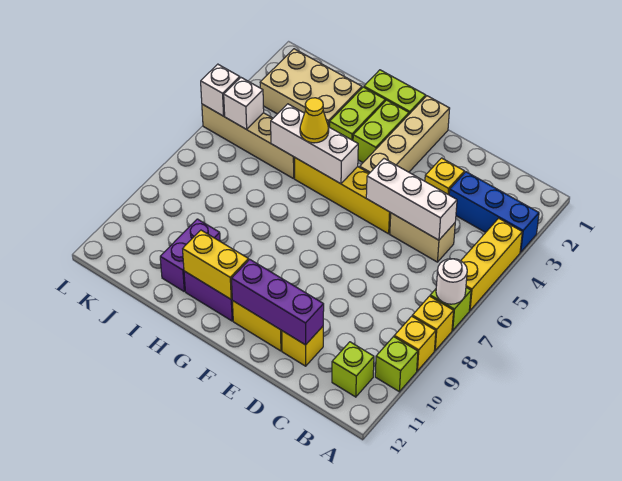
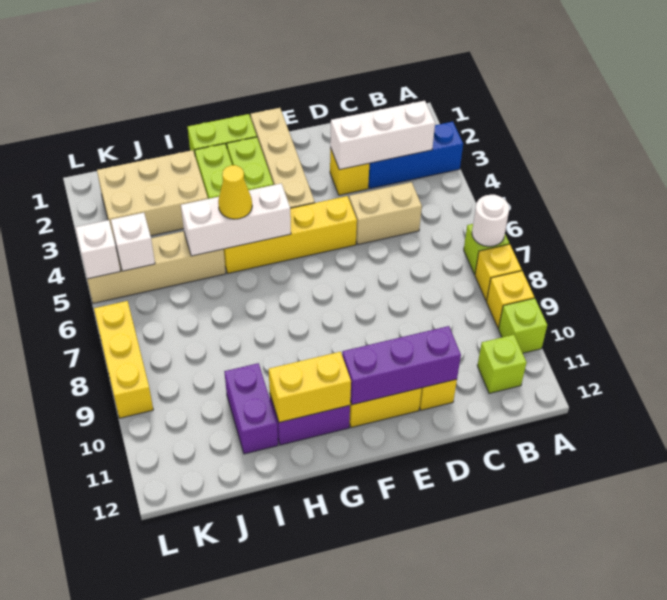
yellow brick A4:A6 level 1 -> yellow brick L7:L9 level 1
white brick C5:E5 level 2 -> white brick B3:D3 level 2

